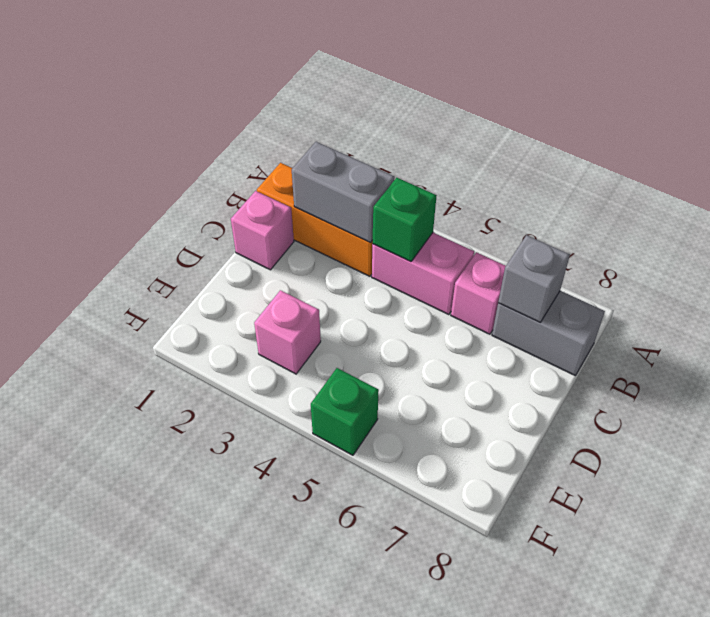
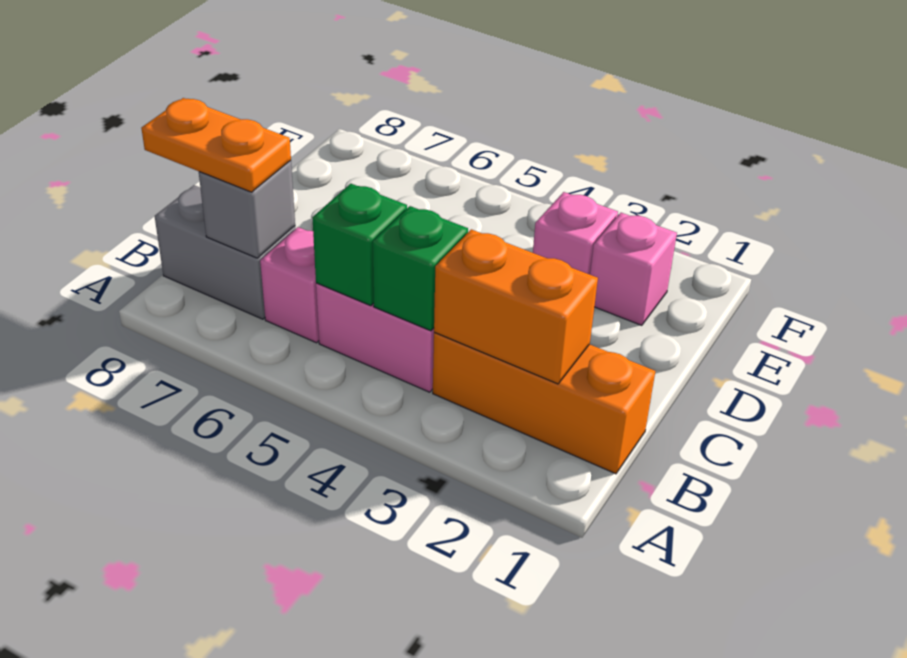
grey brick B2:B3 level 2 -> orange brick B2:B3 level 2
none -> orange plate B7:B8 level 3
pink brick C1 level 1 -> pink brick E2 level 1
green brick F5 level 1 -> green brick B5 level 2

